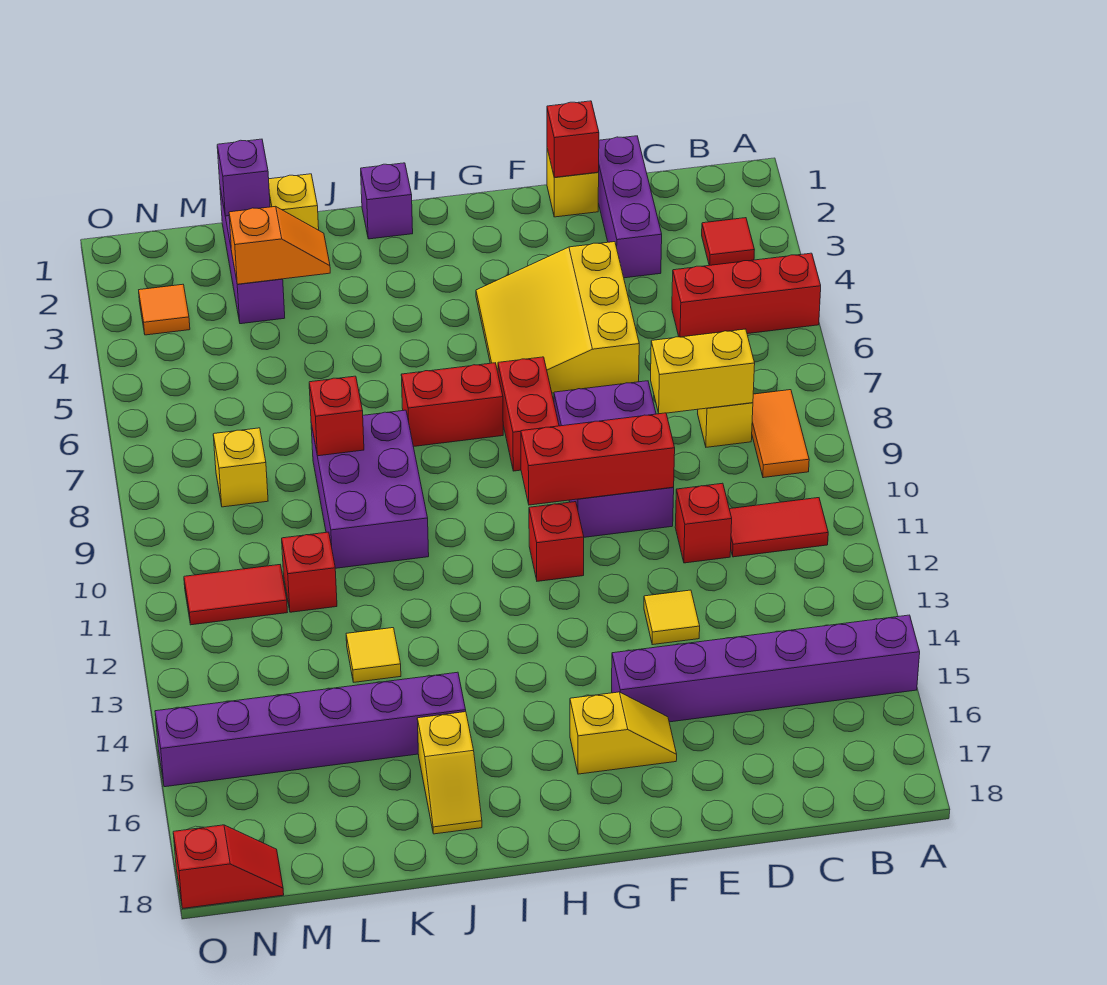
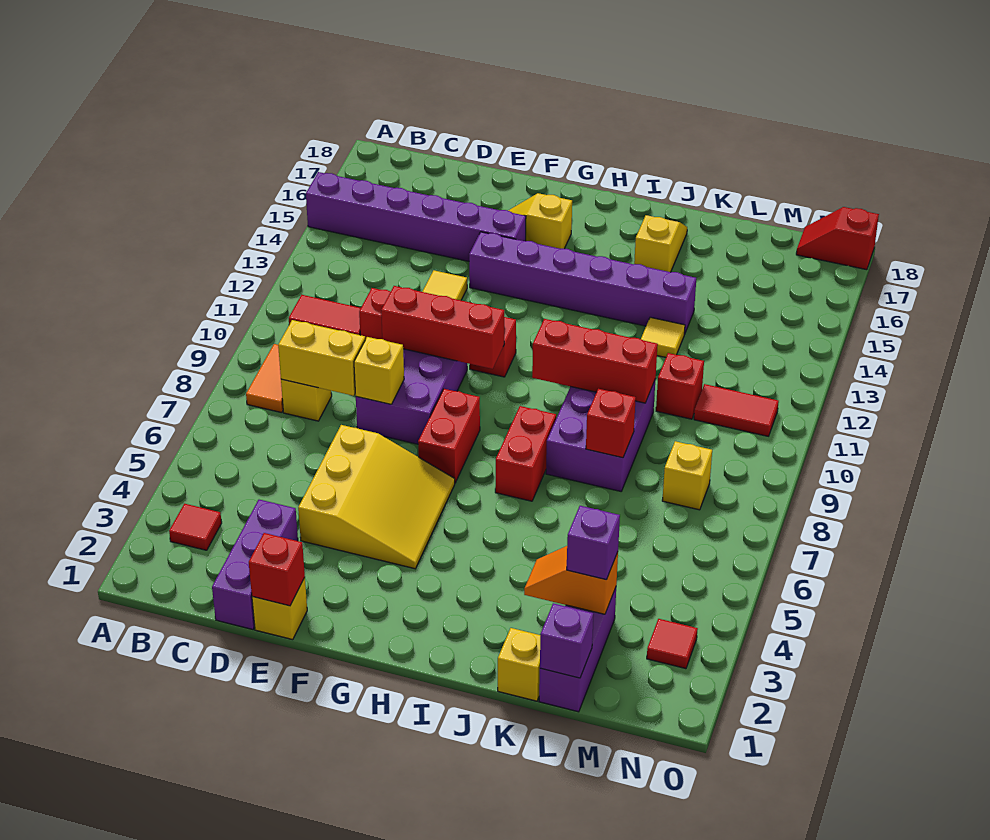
red brick A5:C5 level 1 -> red brick I10:K10 level 2
none -> yellow brick E8 level 2
red brick H7:I7 level 1 -> red brick I7:I8 level 1
purple brick I1 level 1 -> purple brick L3 level 3
purple brick J15:O15 level 1 -> purple brick F14:K14 level 1
orange tile N3 level 1 -> red tile N3 level 1

